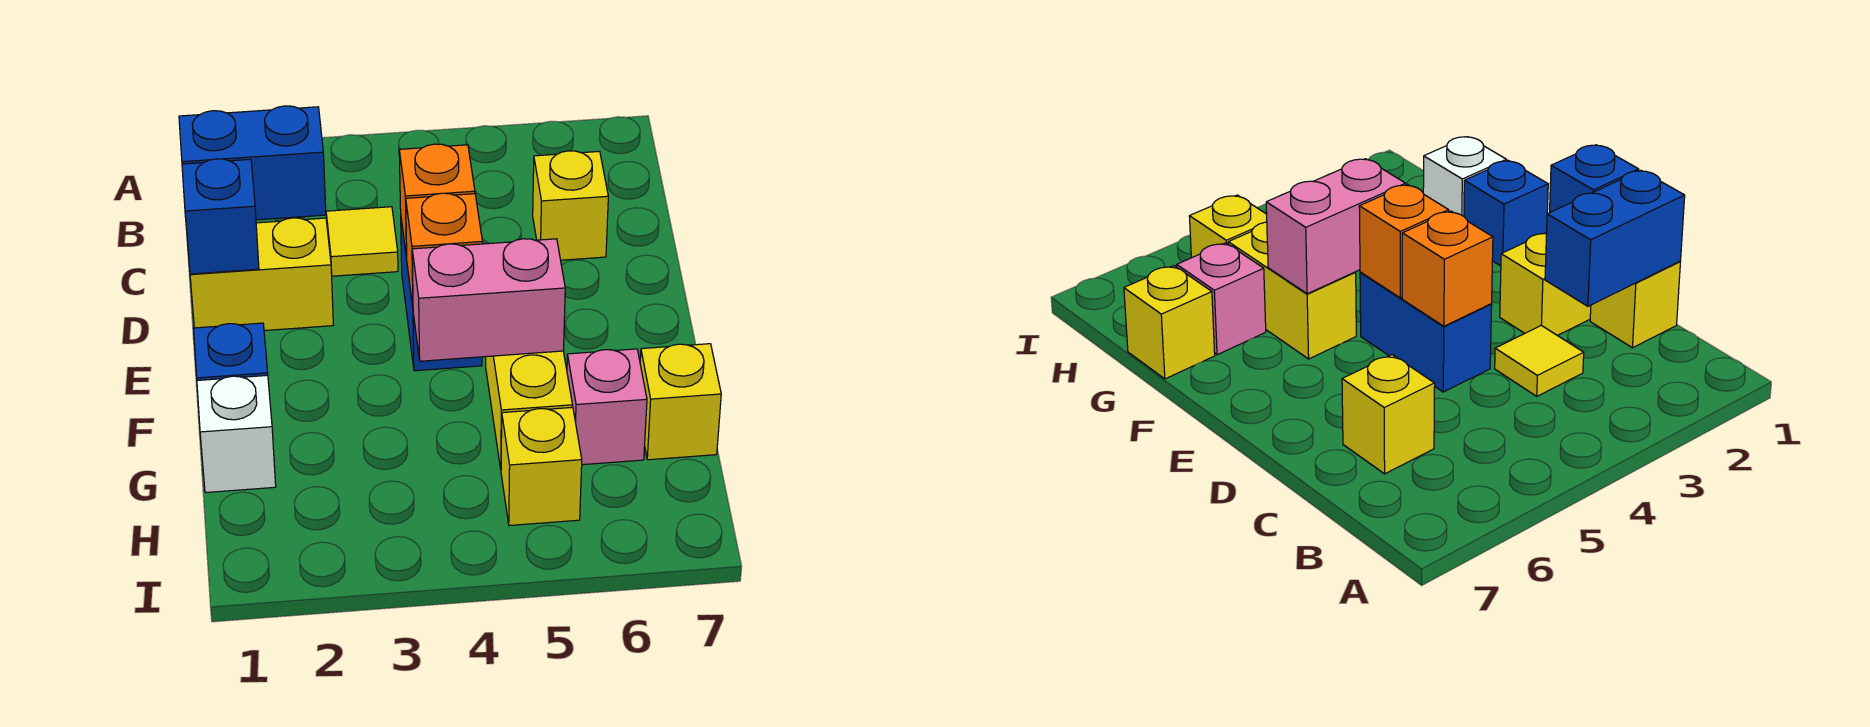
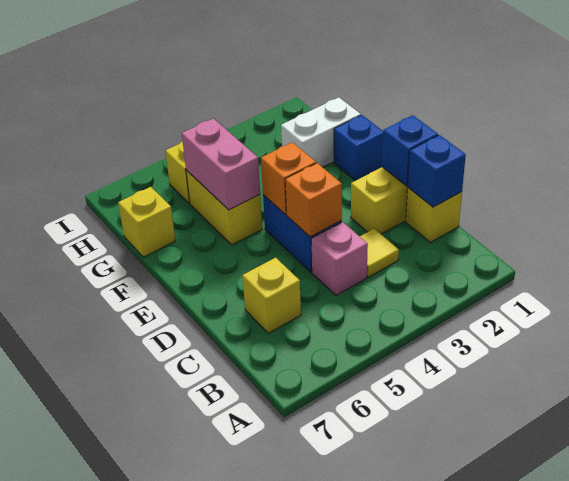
blue brick C1:C2 level 2 -> blue brick C1 level 2
pink brick F4:F5 level 2 -> pink brick F5:G5 level 2
white brick G1 level 1 -> white brick G1:G2 level 1
pink brick G6 level 1 -> pink brick C4 level 1

